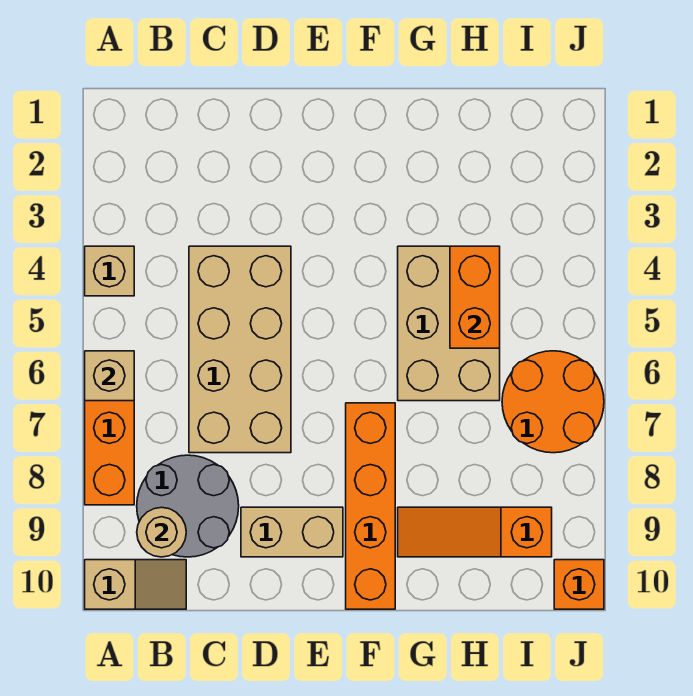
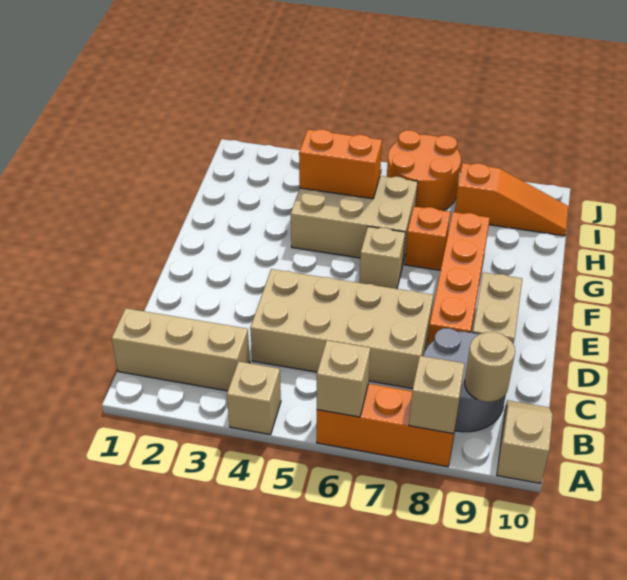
none -> tan brick A8 level 2
none -> tan brick B1:B3 level 1
none -> tan brick F6 level 1
orange brick F7:F10 level 1 -> orange brick D8:G8 level 1
orange slope G9:I9 level 1 top I -> orange slope I8:I10 level 1 top 8
orange brick J10 level 1 -> orange brick G7 level 1

